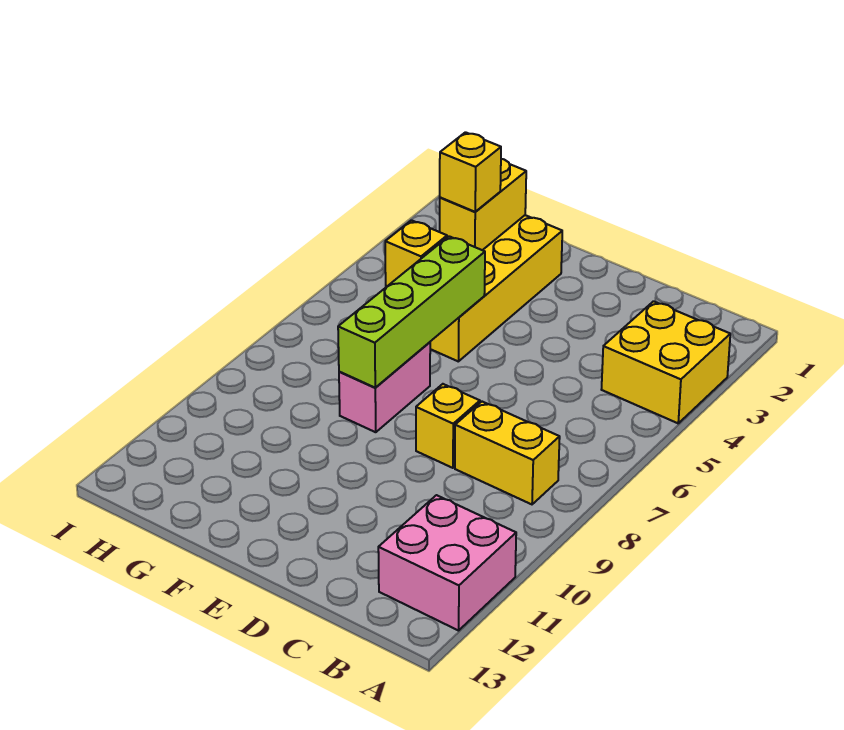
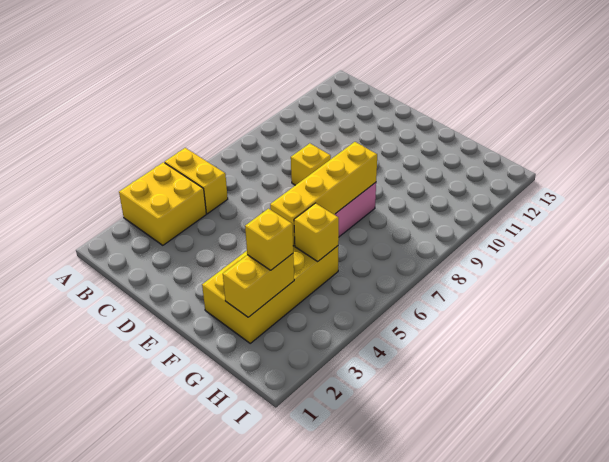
pink brick A11:B12 level 1 -> none
yellow brick B8:C8 level 1 -> yellow brick A5:B5 level 1
lime brick F5:F8 level 2 -> yellow brick F5:F8 level 2

